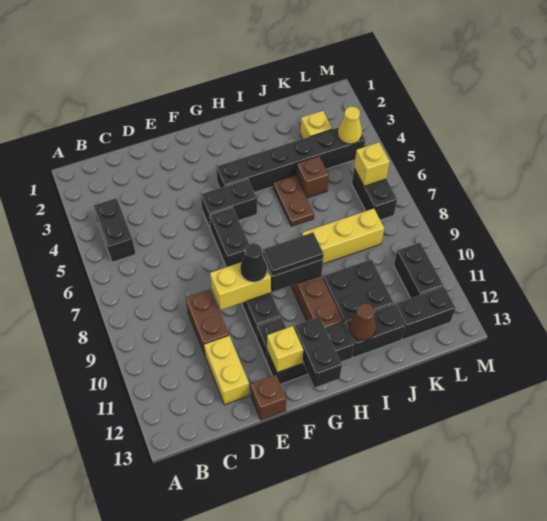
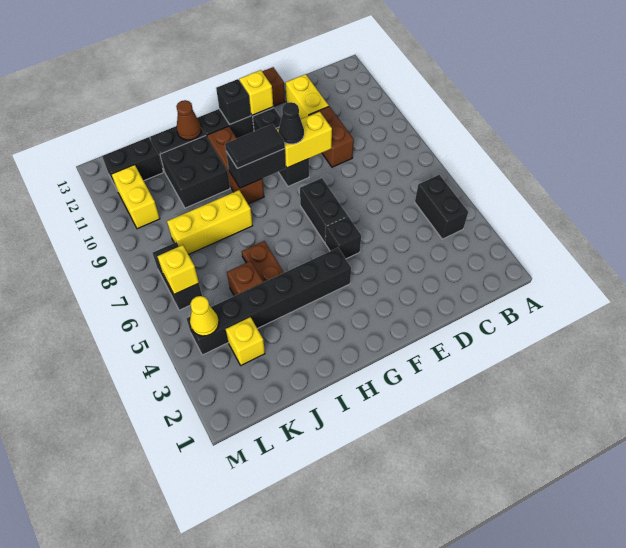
black brick F5:G5 level 1 -> black brick F5 level 1
black brick G12:G13 level 2 -> black brick G12 level 2
black brick L10:L11 level 1 -> yellow brick L10:L11 level 1

